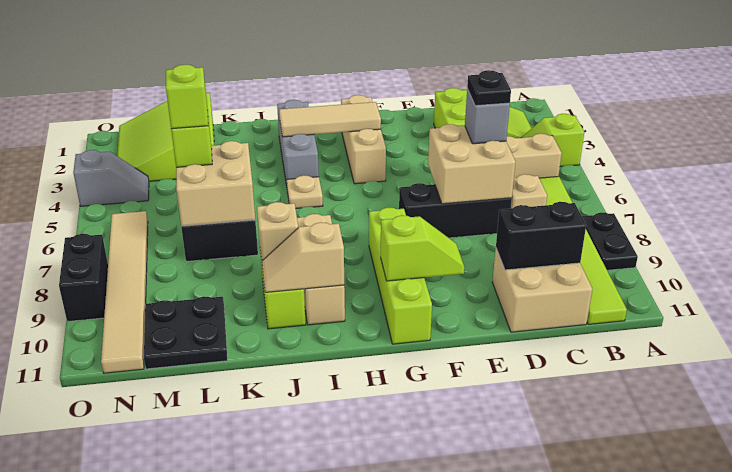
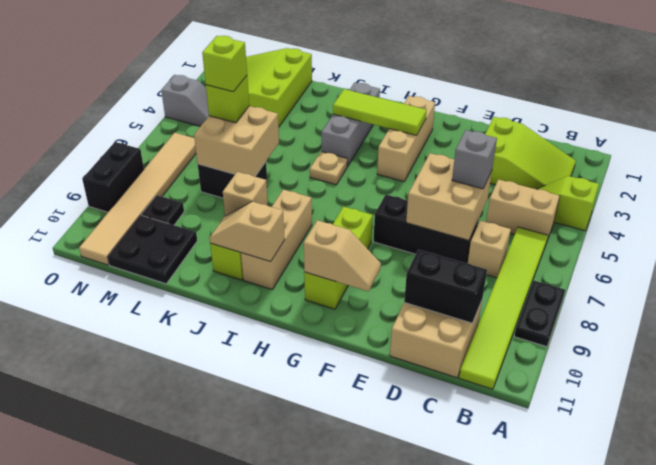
black plate D6 level 4 -> black plate M9 level 1
lime slope F10:G10 level 2 top G -> tan slope F10:G10 level 2 top G
tan tile G3:I3 level 2 -> lime tile G3:I3 level 2
lime brick G8:G11 level 1 -> lime brick G8:G10 level 1

